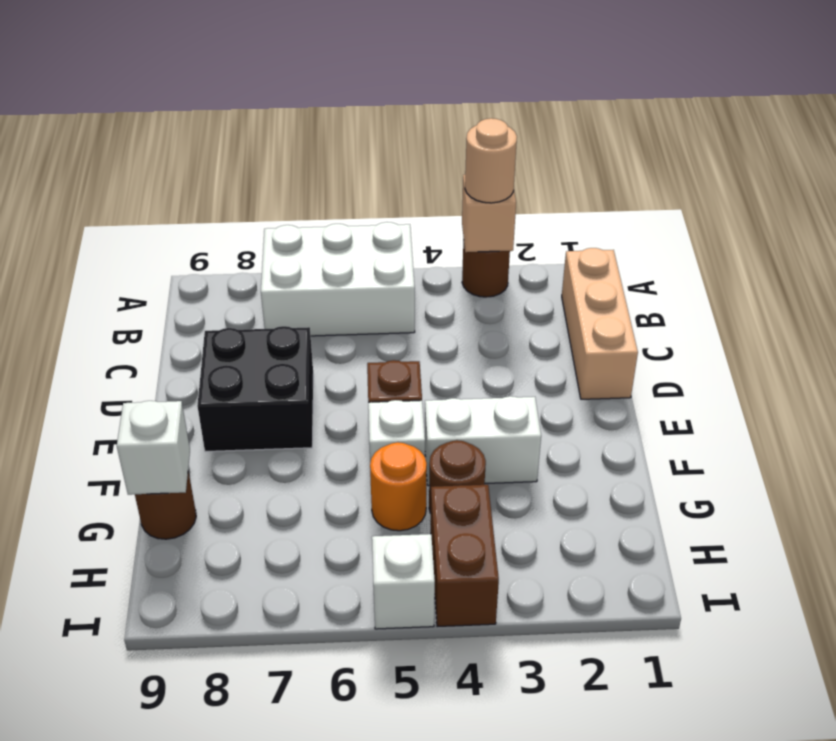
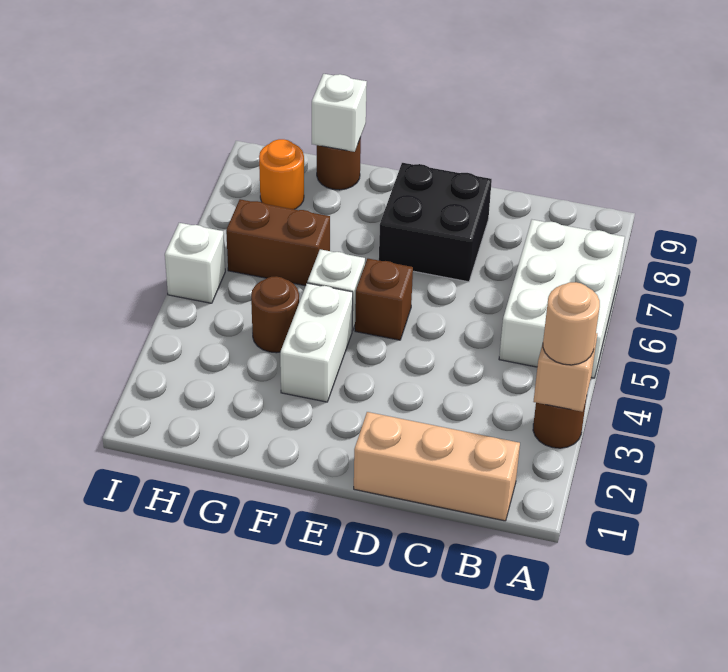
orange round brick G5 level 1 -> orange round brick H8 level 1
brown brick H4:I4 level 1 -> brown brick G6:H6 level 1

